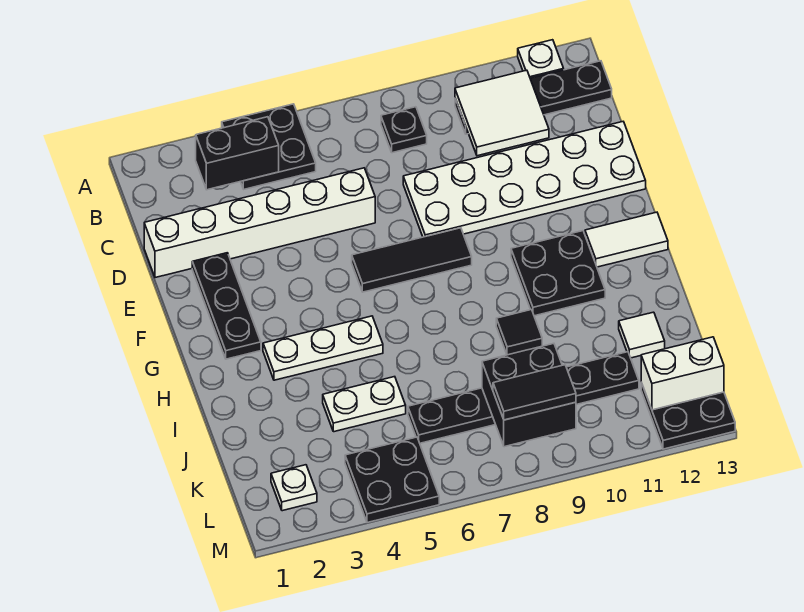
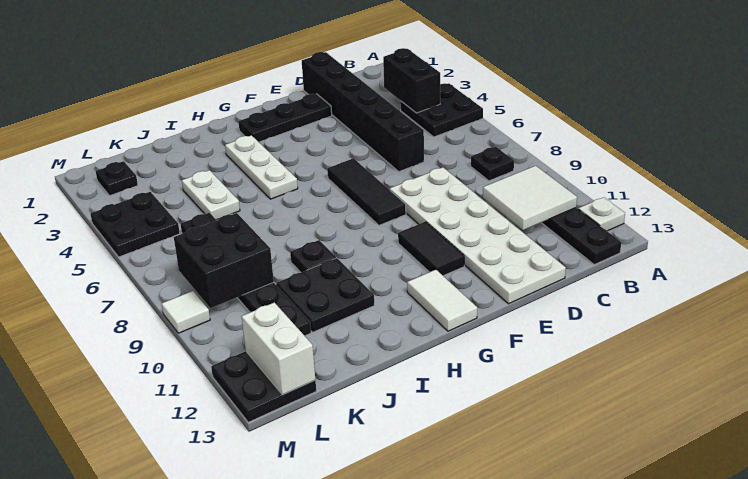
white brick D1:D6 level 1 -> black brick D1:D6 level 1
black plate G10:H11 level 1 -> black plate I10:J11 level 1
black tile I9 level 1 -> black plate I9 level 1
white tile J12 level 1 -> white tile M9 level 1
white plate L2 level 1 -> black plate L2 level 1
black tile L8:L9 level 3 -> black tile F10:F11 level 1

